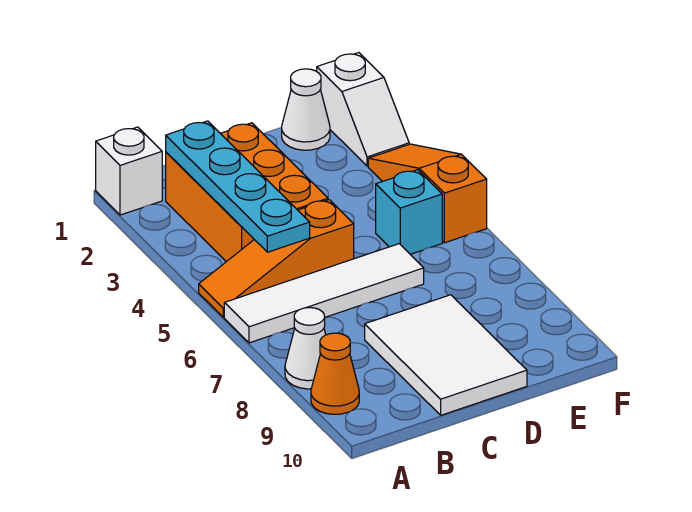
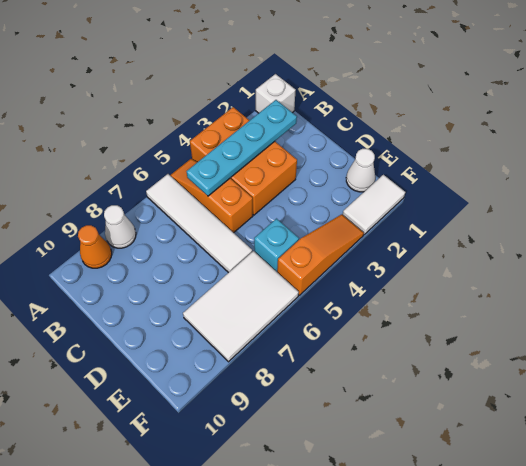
orange brick B2:C4 level 1 -> orange brick A3:C4 level 1
white tile C8:D10 level 1 -> white tile E6:F8 level 1
white slope F1:F2 level 1 top 1 -> white tile F1:F2 level 1

